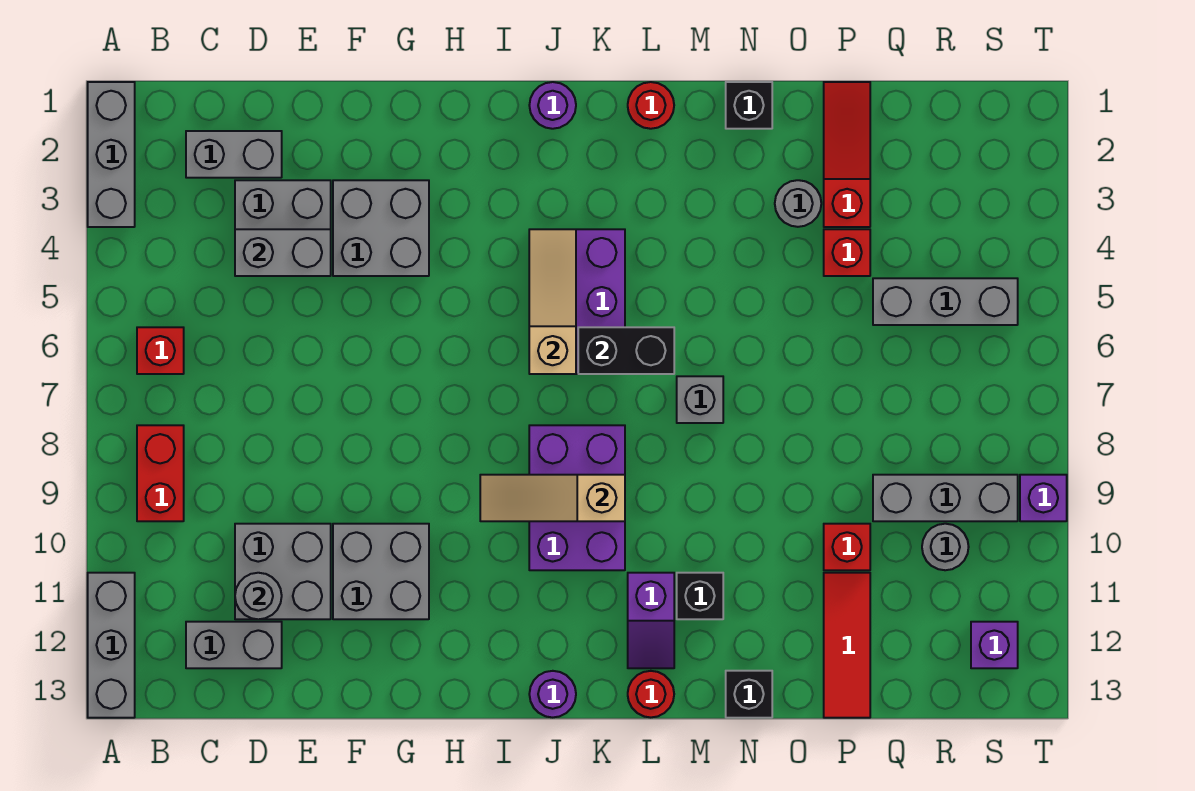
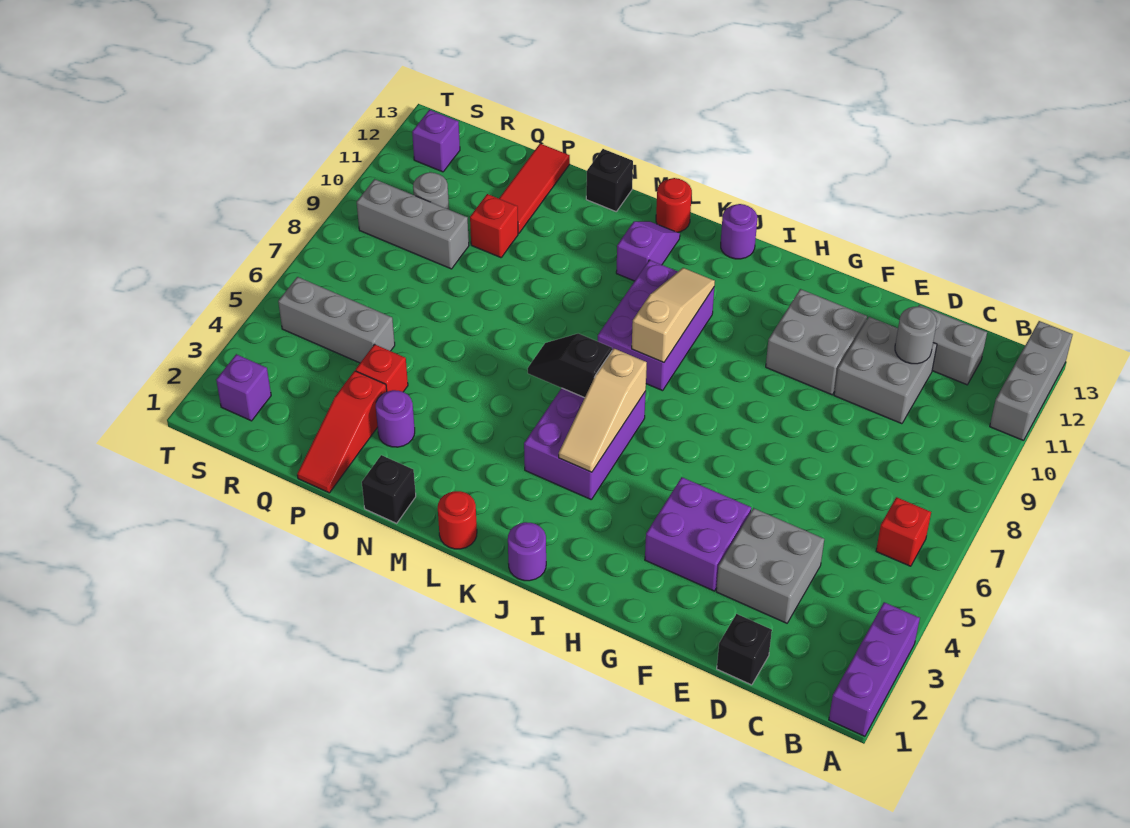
grey brick A1:A3 level 1 -> purple brick A1:A3 level 1
red brick B8:B9 level 1 -> none
grey brick C2:D2 level 1 -> none
grey brick D4:E4 level 2 -> none
grey brick F3:G4 level 1 -> purple brick F3:G4 level 1
tan slope I9:K9 level 2 top K -> tan slope J8:J10 level 2 top 8
black brick K6:L6 level 2 -> black slope K6:L6 level 2 top K
grey brick M7 level 1 -> none
black brick M11 level 1 -> black brick D1 level 1
grey round brick O3 level 1 -> purple round brick O3 level 1
purple brick T9 level 1 -> purple brick S2 level 1

